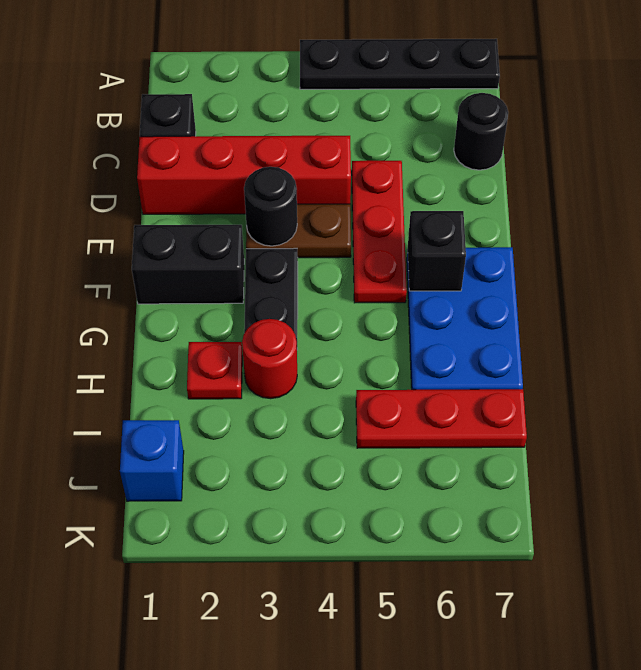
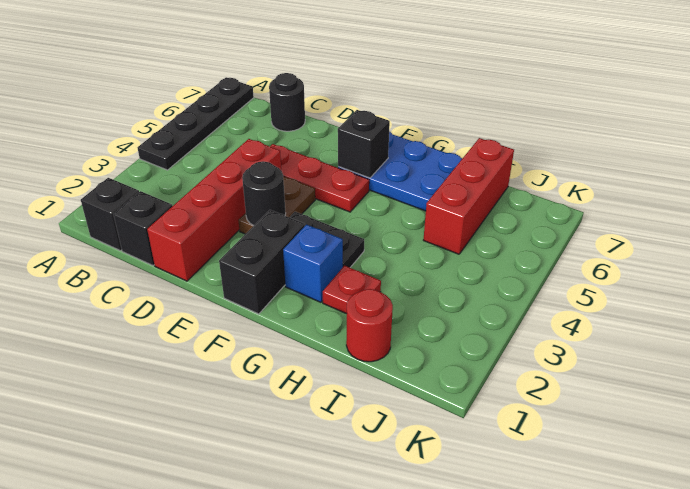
none -> black brick B1 level 1
red round brick H3 level 1 -> red round brick I1 level 1
red plate I5:I7 level 1 -> red brick I5:I7 level 1
blue brick J1 level 1 -> blue brick G2 level 1

